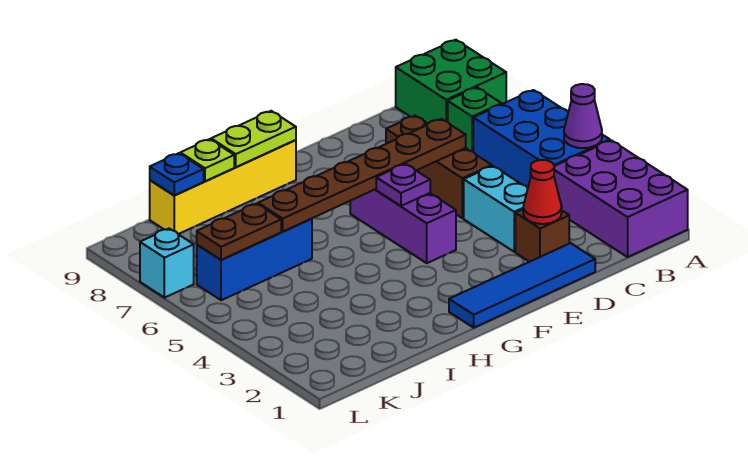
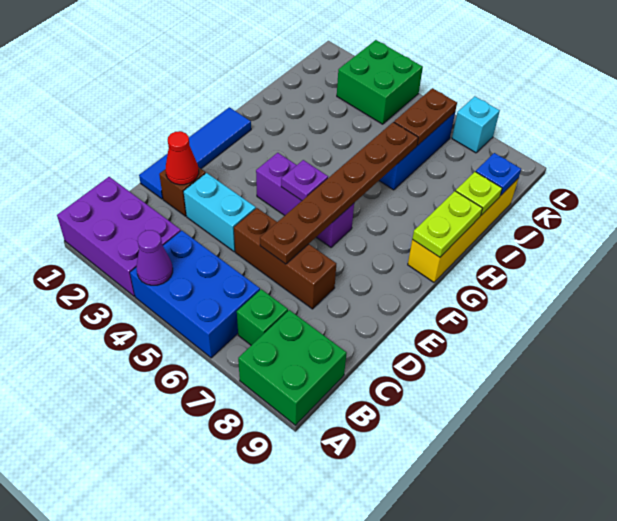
none -> green brick K3:L4 level 1

